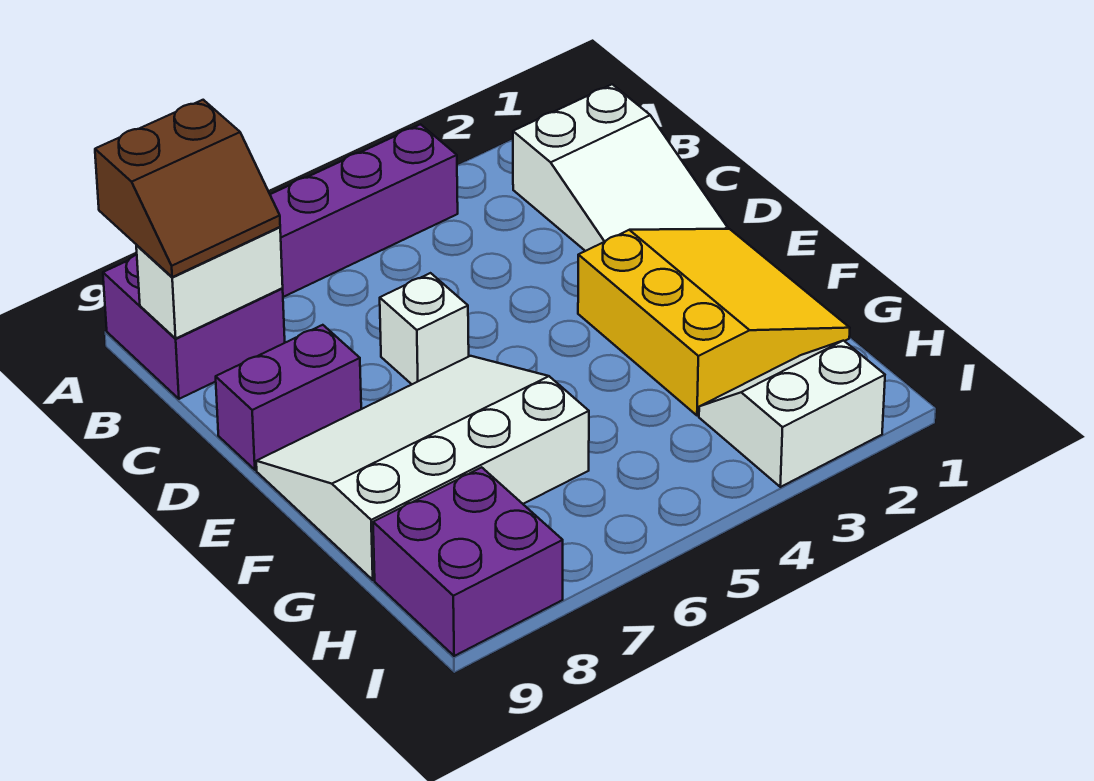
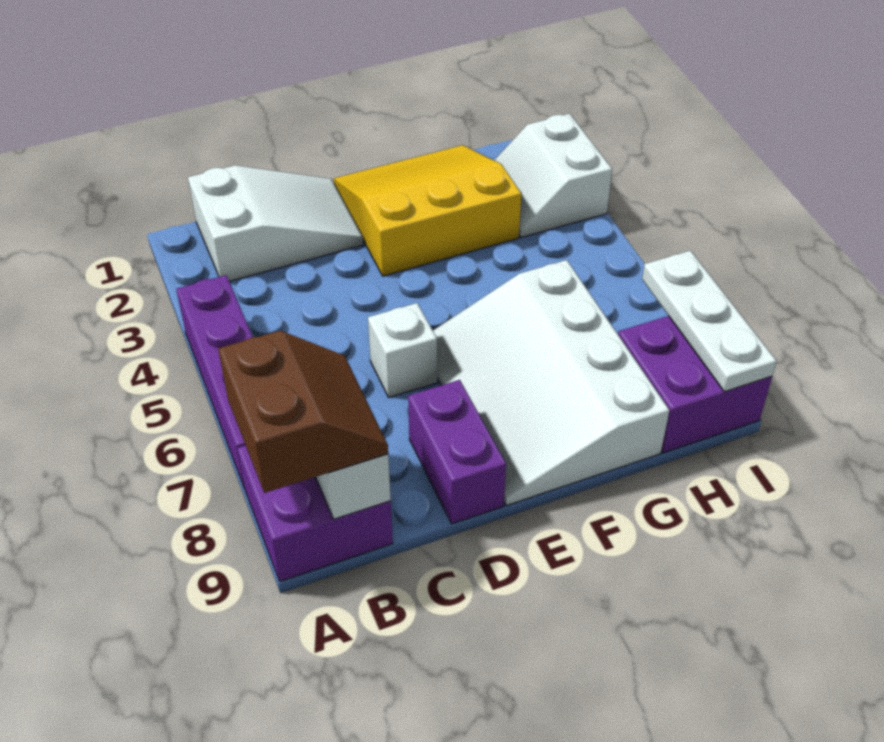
none -> white plate I7:I9 level 2

